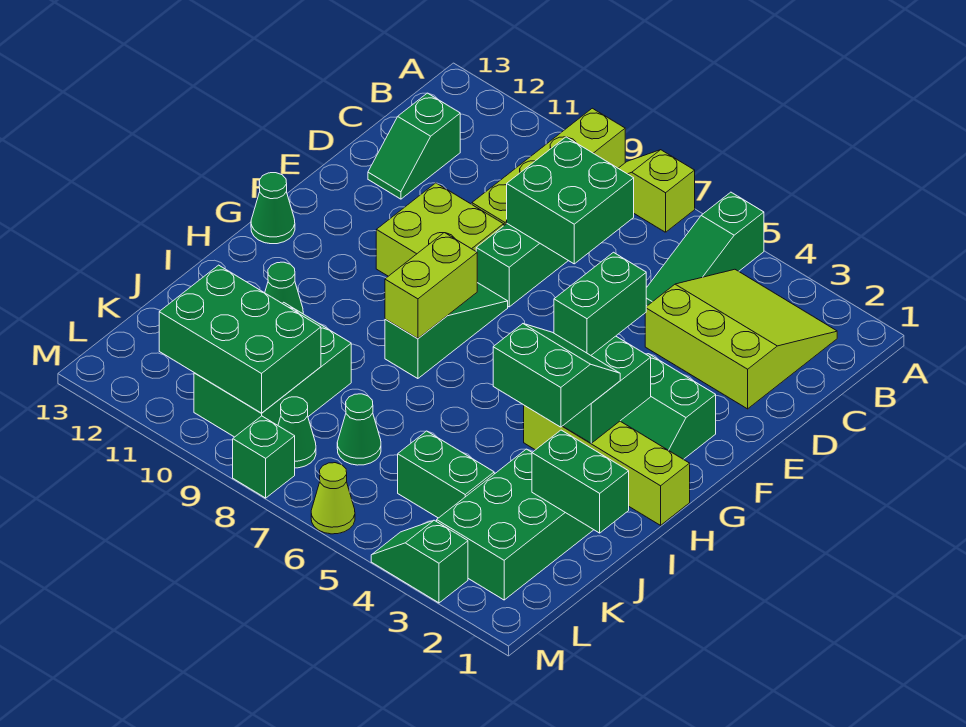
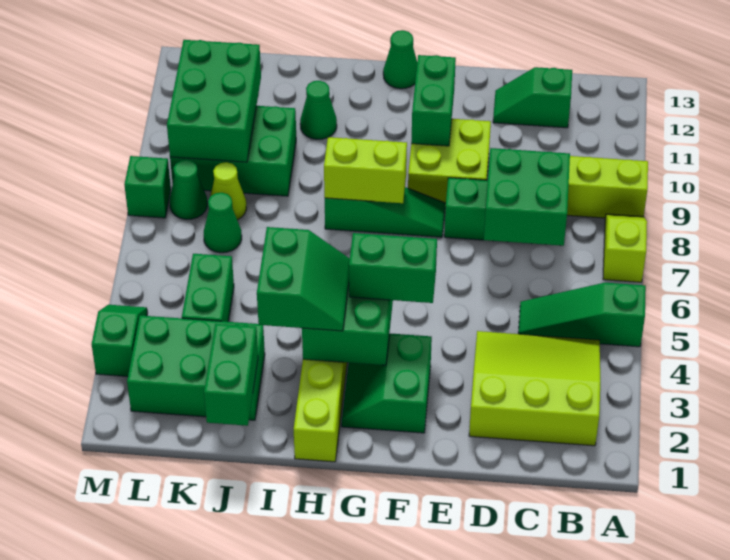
lime slope B2:D4 level 1 top D -> lime slope B2:D4 level 1 top 2
none -> green brick F10:F11 level 2
lime cone M6 level 1 -> lime cone K8 level 1

